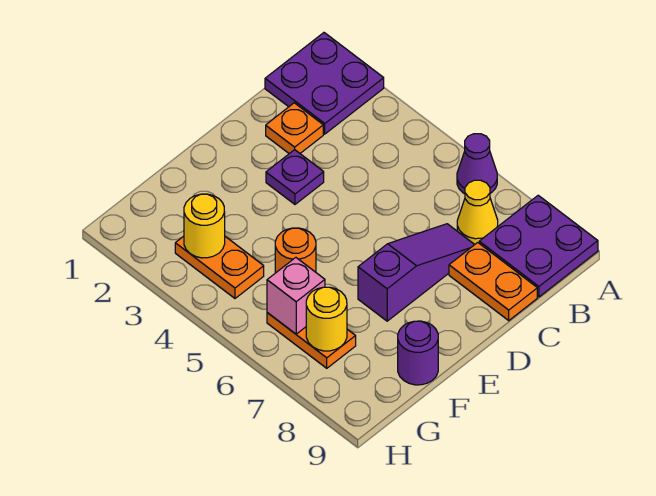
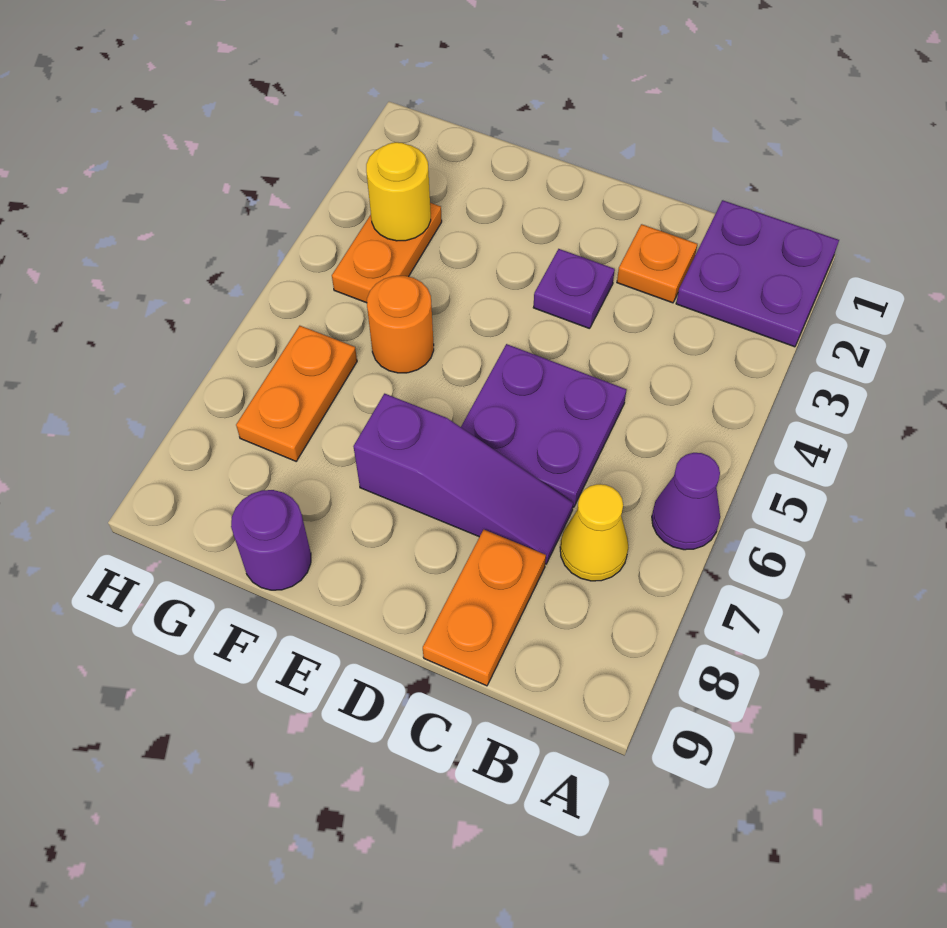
purple plate A8:B9 level 1 -> purple plate C5:D6 level 1
pink brick G6 level 2 -> none
yellow round brick G7 level 2 -> none

